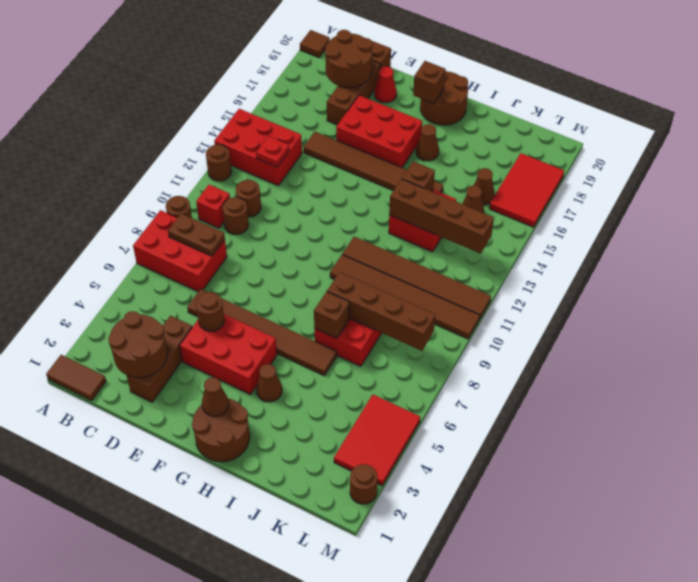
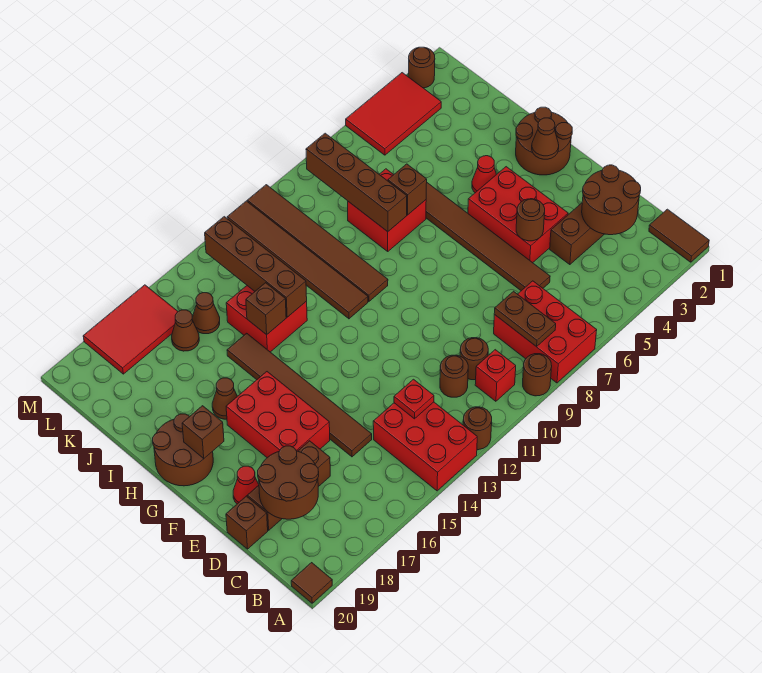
brown cone H4 level 1 -> red cone H4 level 1

